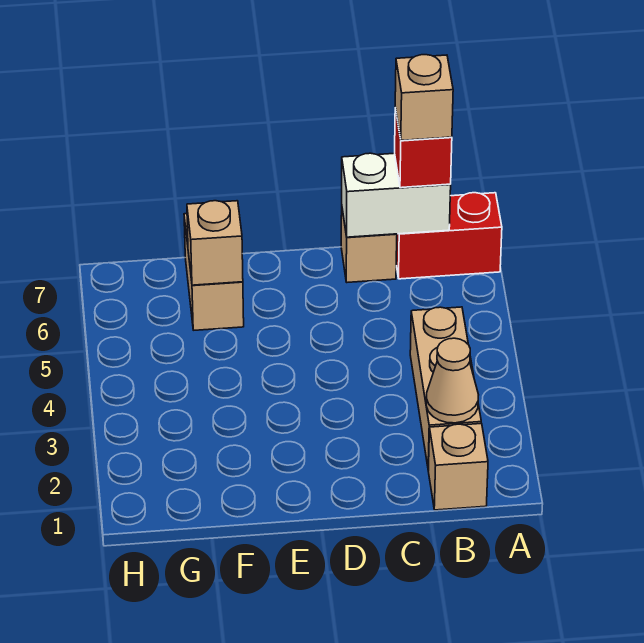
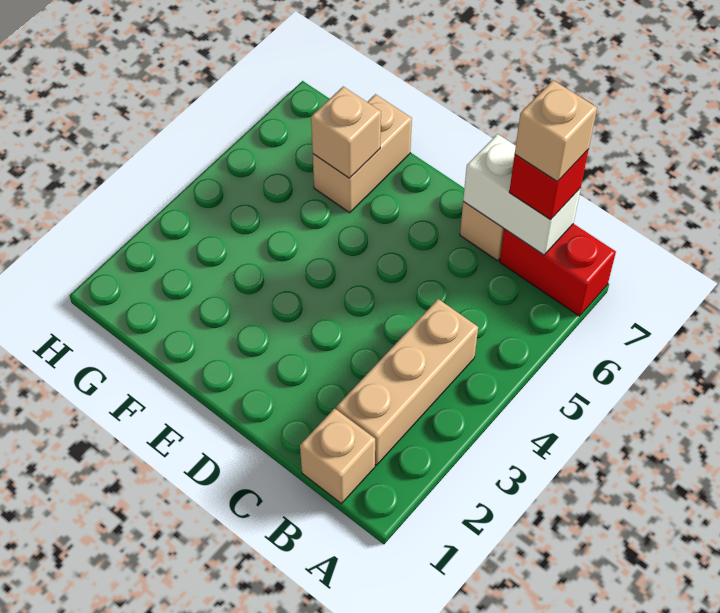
tan cone B2 level 2 -> none

